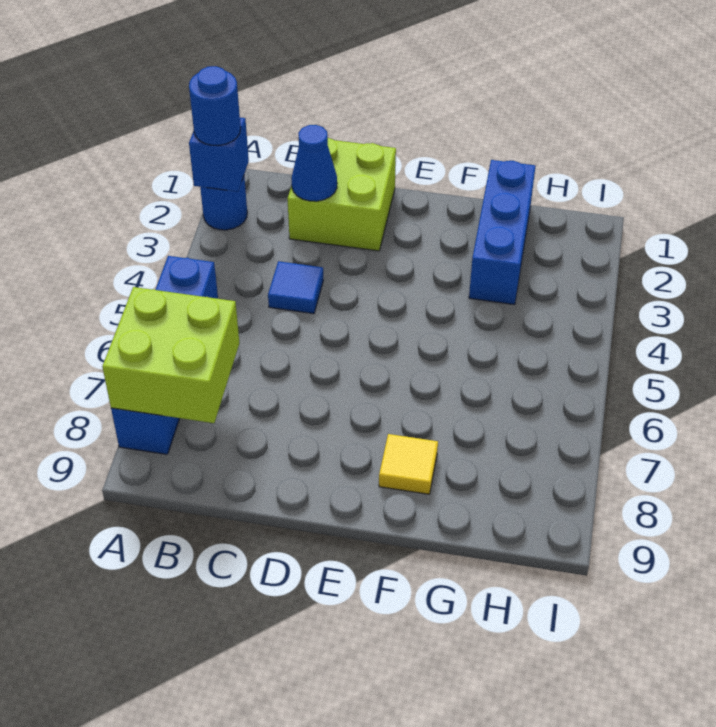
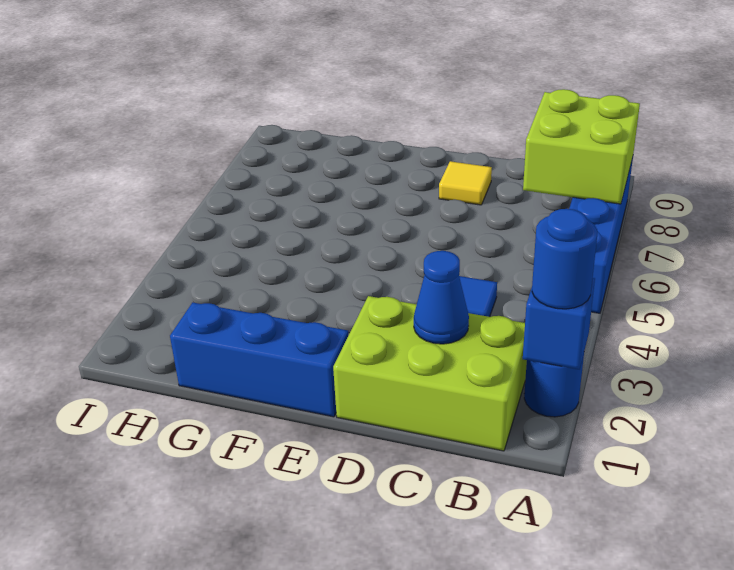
lime brick C1:D2 level 1 -> lime brick B1:D2 level 1
yellow tile F8 level 1 -> yellow tile D8 level 1
blue brick G1:G3 level 1 -> blue brick E1:G1 level 1

